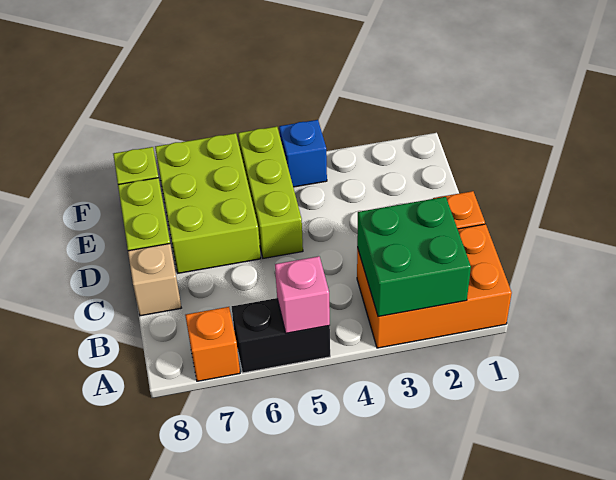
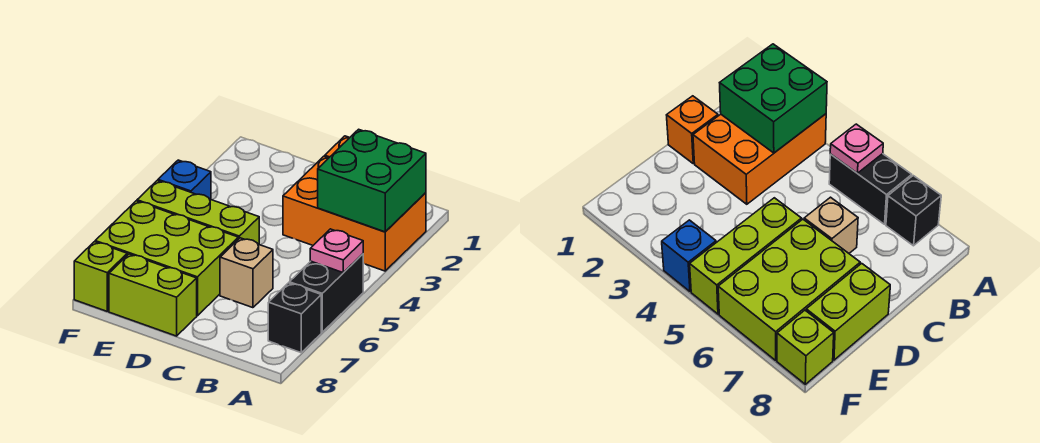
orange brick A1:B3 level 1 -> orange brick A2:C3 level 1
pink brick A5 level 2 -> pink plate A5 level 2
orange brick A7 level 1 -> black brick A7 level 1
tan brick C8 level 1 -> tan brick C6 level 1

